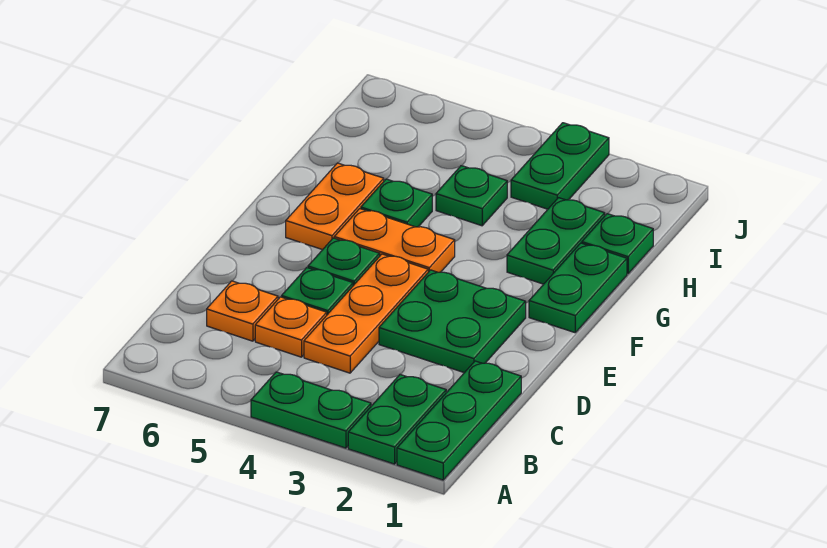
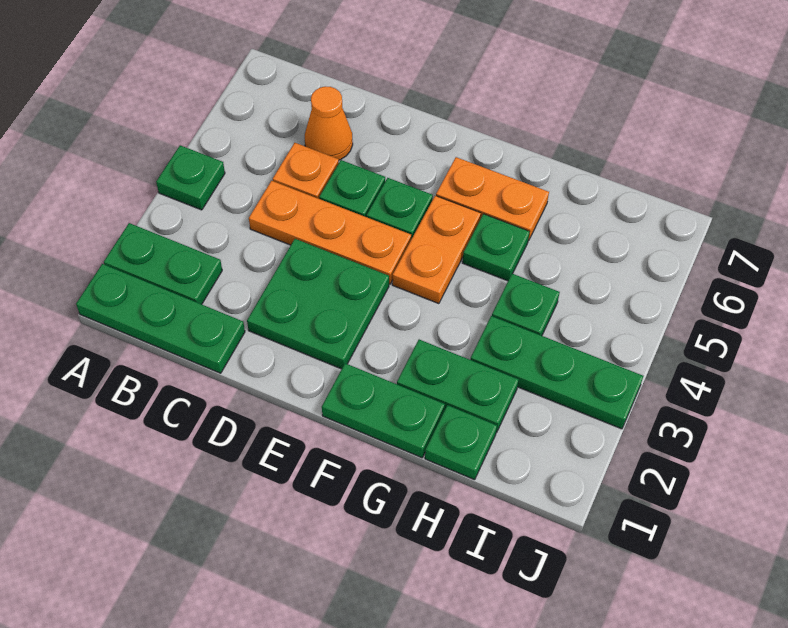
green plate A3:A4 level 1 -> green plate A4 level 1
orange plate C6 level 1 -> orange cone C6 level 1
green plate I3:J3 level 1 -> green plate H3:J3 level 1

